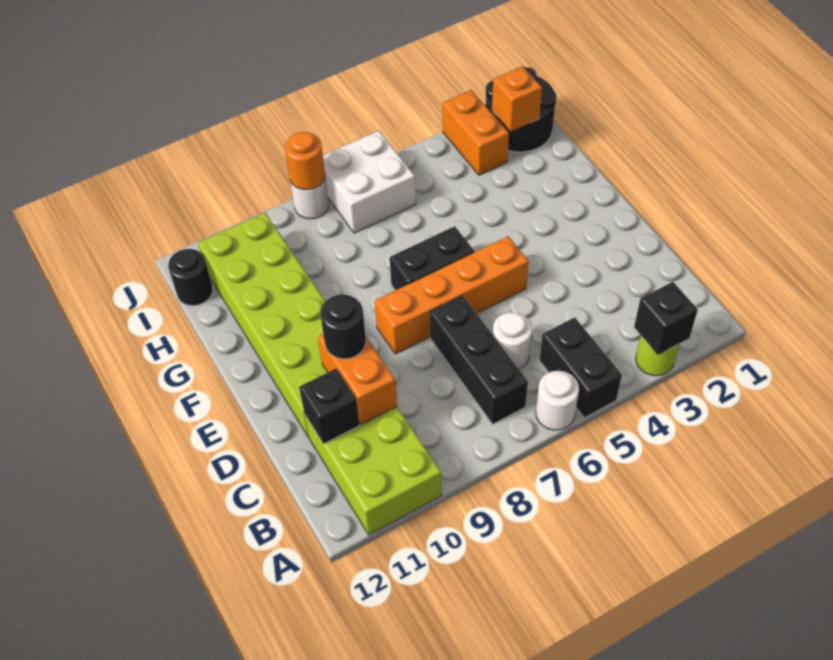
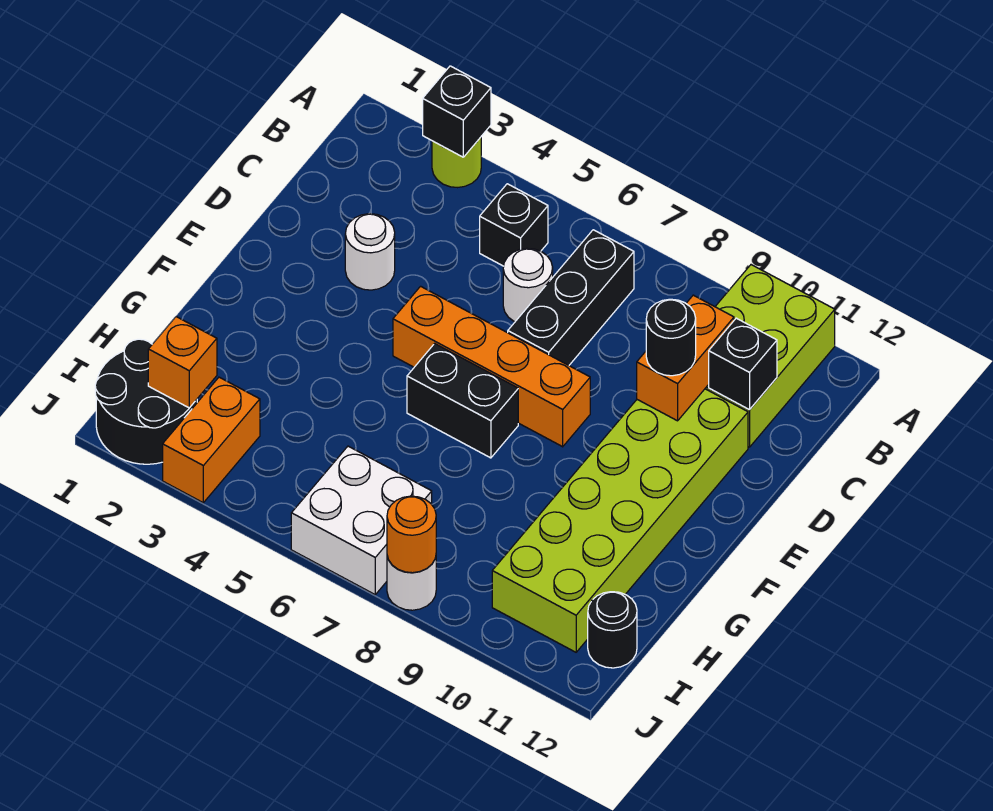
black brick A5:B5 level 1 -> black brick B5 level 1
white round brick A6 level 1 -> white round brick D3 level 1

